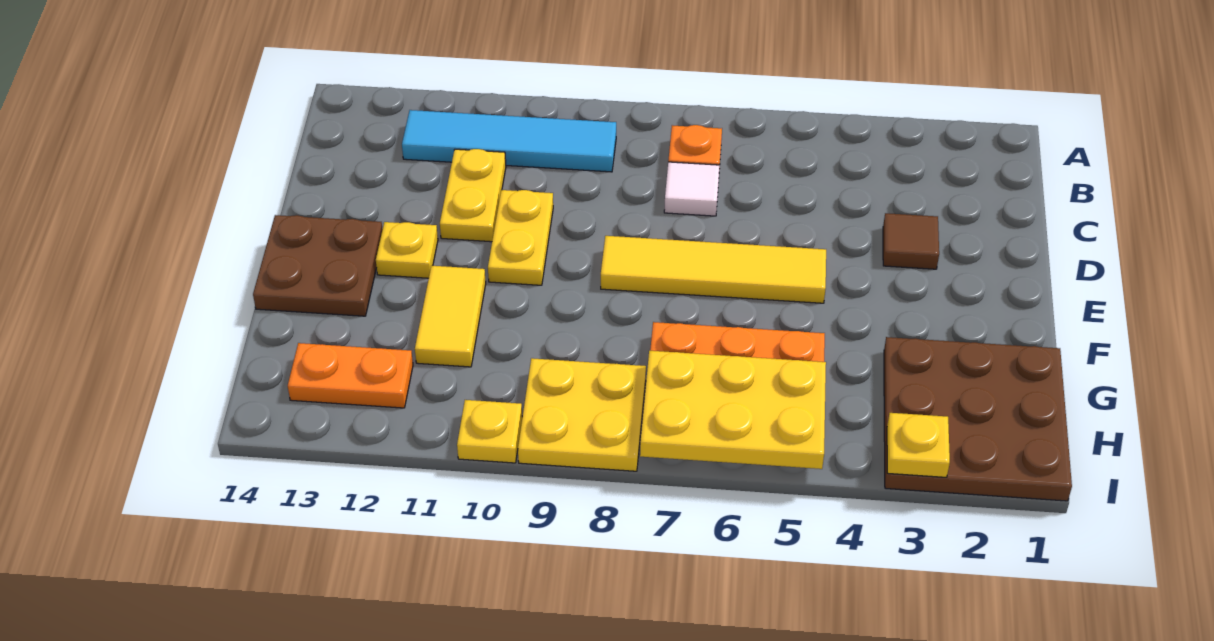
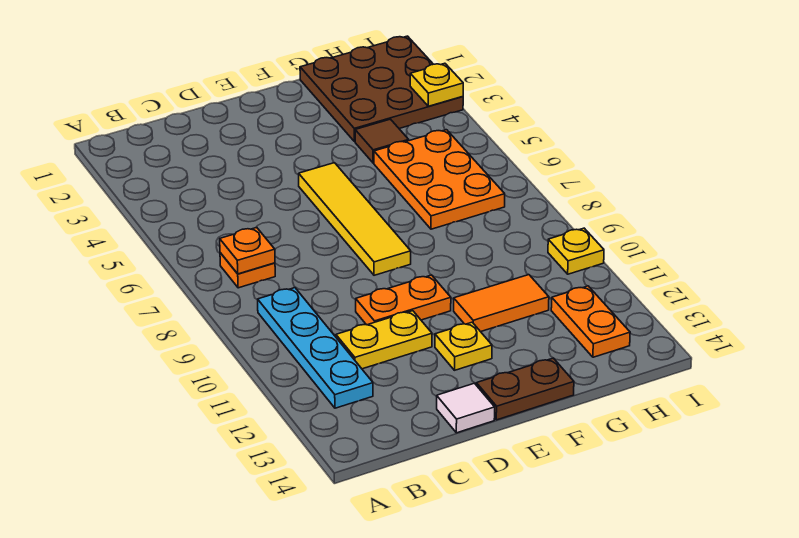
none -> orange plate B7 level 2
cyan tile B9:B12 level 1 -> cyan plate B9:B12 level 1
white tile C7 level 1 -> white tile D14 level 1
brown tile D3 level 1 -> brown tile G4 level 1
yellow plate D10:E10 level 1 -> orange plate D10:E10 level 1
brown plate E13:F14 level 1 -> brown plate E14:F14 level 1
yellow tile F11:G11 level 1 -> orange tile F11:G11 level 1
yellow plate H5:I7 level 2 -> none
yellow plate H8:I9 level 1 -> none

